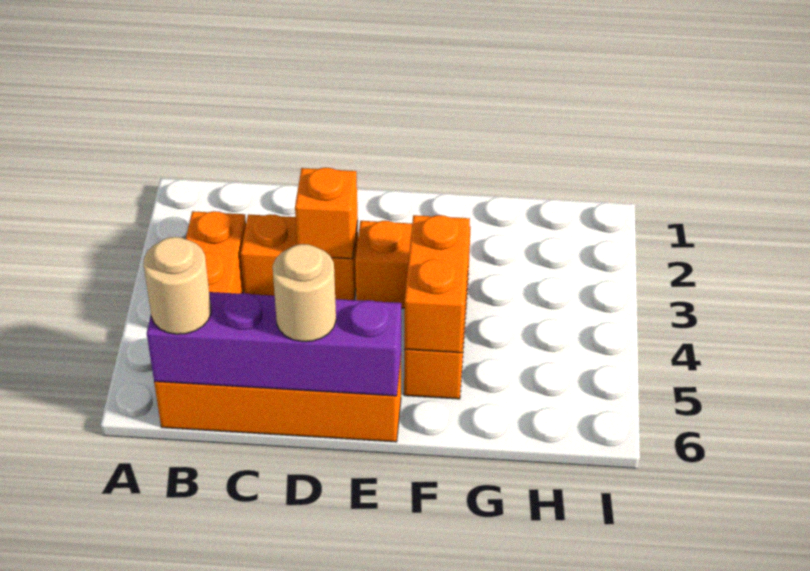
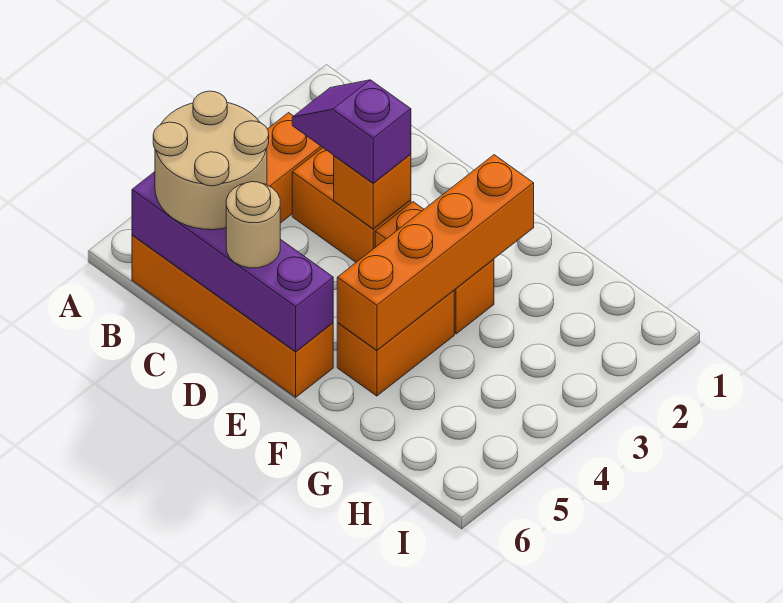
tan round brick B6 level 3 -> tan round brick B5:C6 level 3
none -> purple slope C3:D3 level 3 top D
orange brick F4:F5 level 2 -> orange brick F2:F5 level 2

